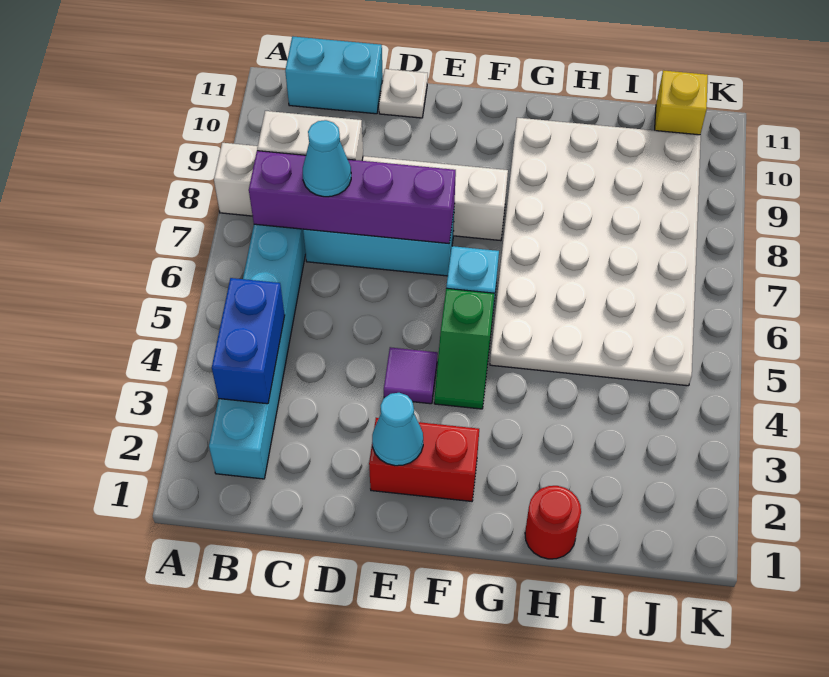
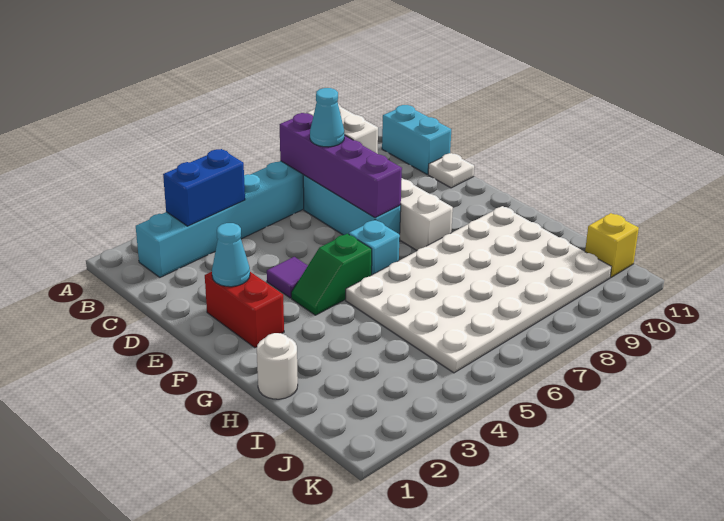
red round brick H1 level 1 -> white round brick H1 level 1

